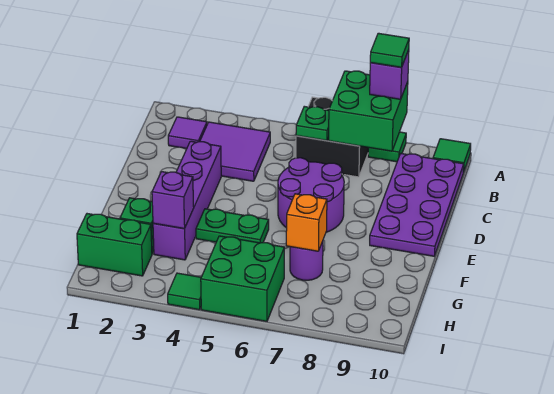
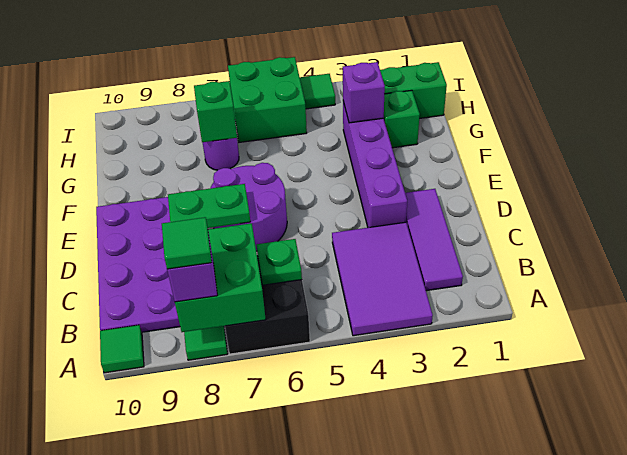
purple tile B2 level 1 -> purple tile B2:D2 level 1
purple tile B3:C4 level 1 -> purple tile A3:C4 level 1
green plate F4:F5 level 1 -> green plate D7:D8 level 2
orange brick G7 level 2 -> green brick G7 level 2

